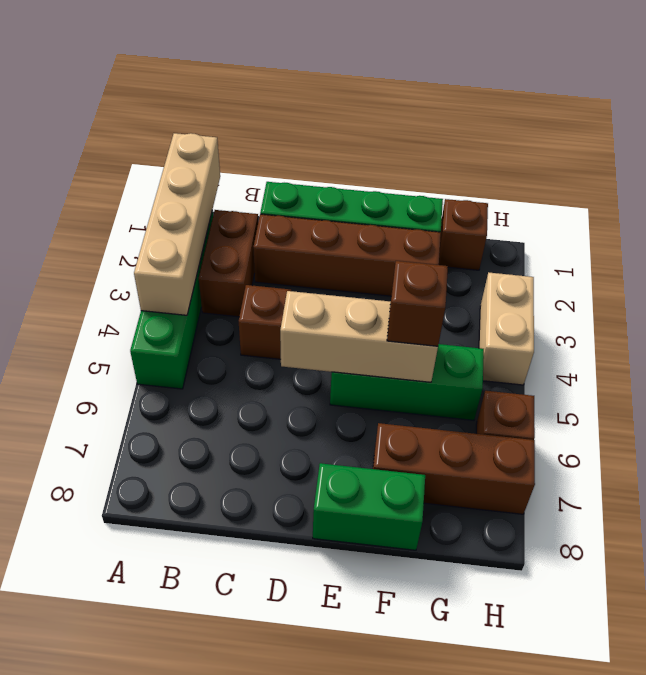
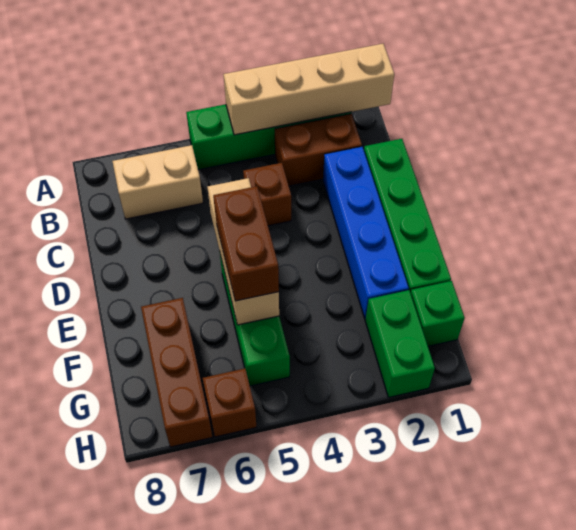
brown brick C2:F2 level 1 -> blue brick C2:F2 level 1
green brick E8:F8 level 1 -> green brick G2:H2 level 1
brown brick F5 level 3 -> brown brick E5:F5 level 3
brown brick G1 level 1 -> green brick G1 level 1
tan brick H3:H4 level 1 -> tan brick B6:B7 level 1

